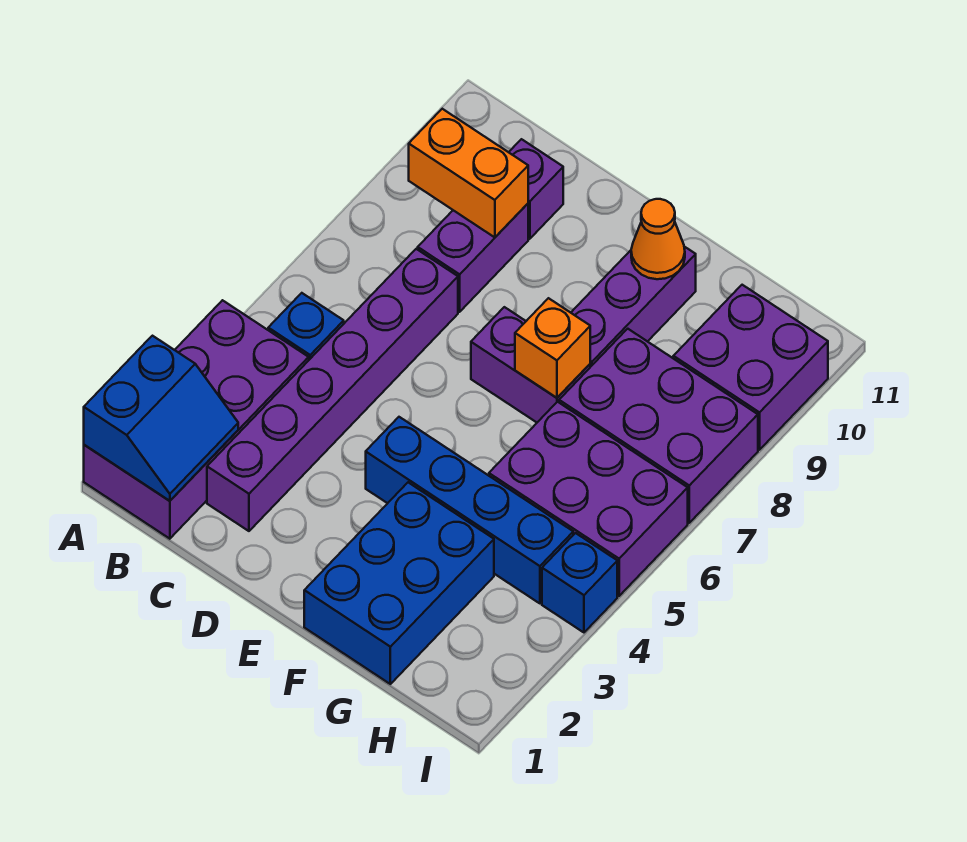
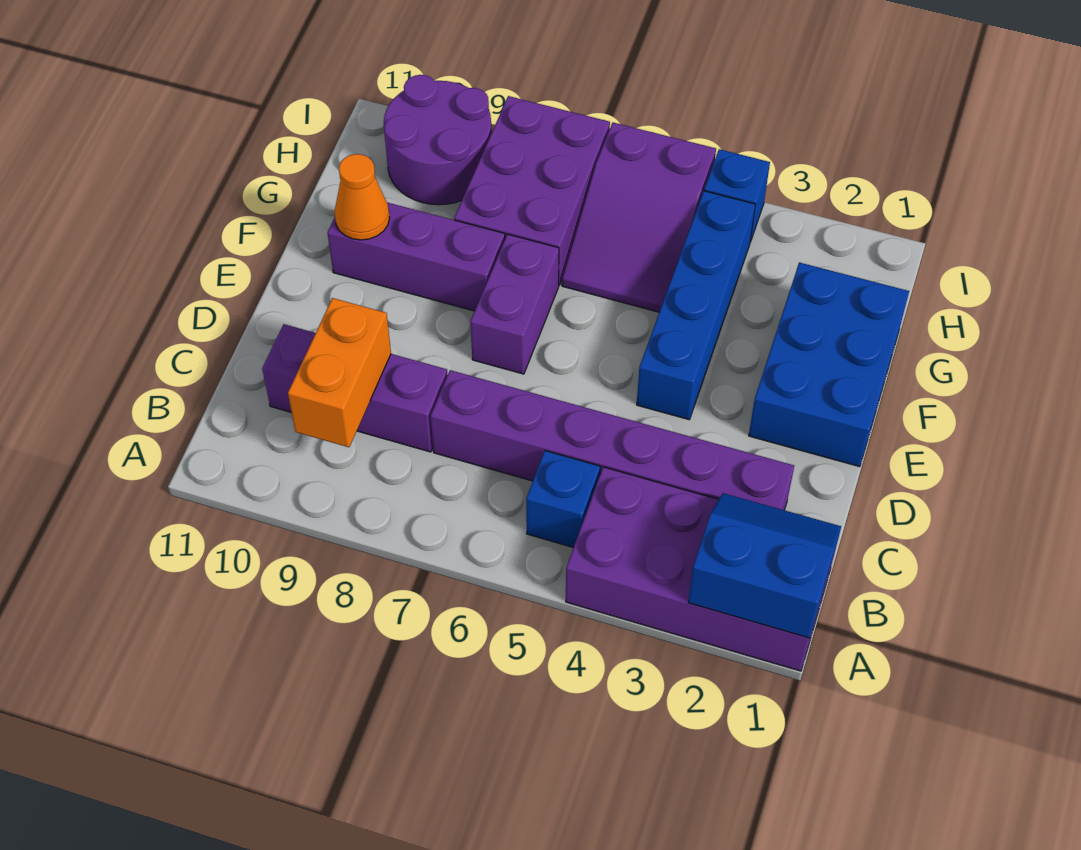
blue brick F1:G3 level 1 -> blue brick E1:G2 level 1
orange brick F7 level 2 -> none
purple brick G5:I6 level 1 -> purple slope G5:I6 level 1 top I
purple brick H9:I10 level 1 -> purple round brick H9:I10 level 1

